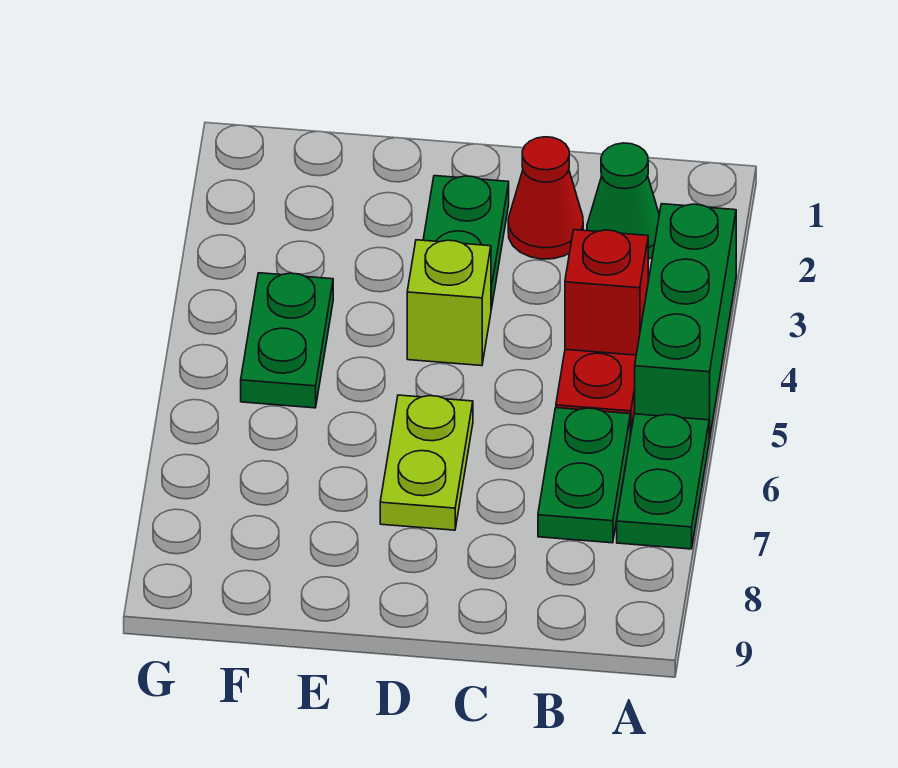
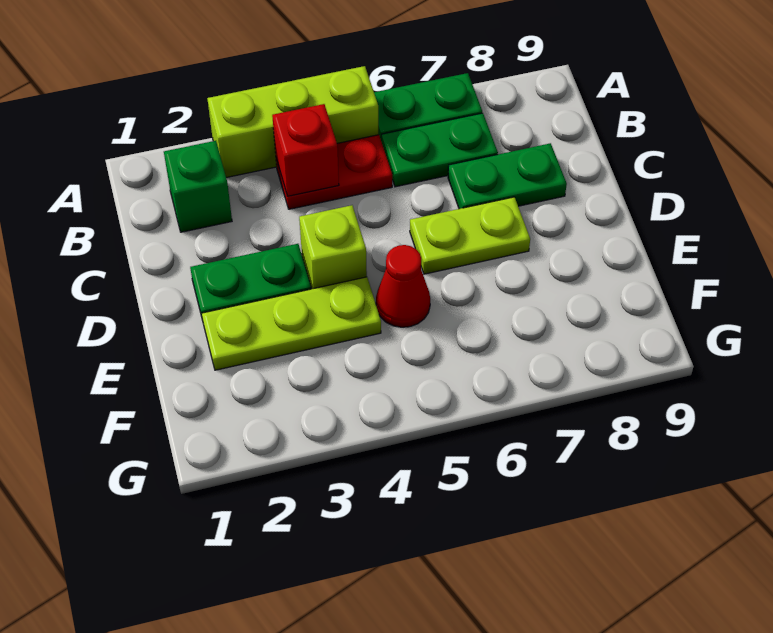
green brick A3:A5 level 1 -> lime brick A3:A5 level 1
green cone B2 level 1 -> green brick B2 level 1
red cone C2 level 1 -> red cone E5 level 1
none -> lime plate E2:E4 level 1
green plate F4:F5 level 1 -> green plate C7:C8 level 1

